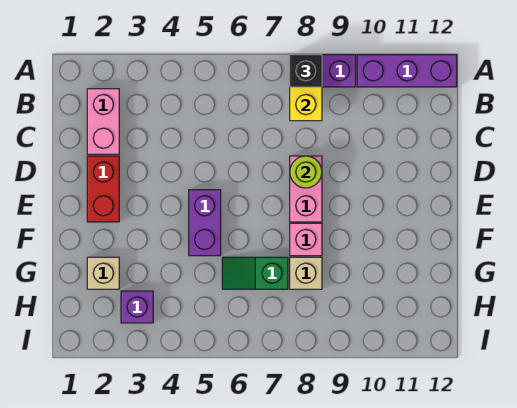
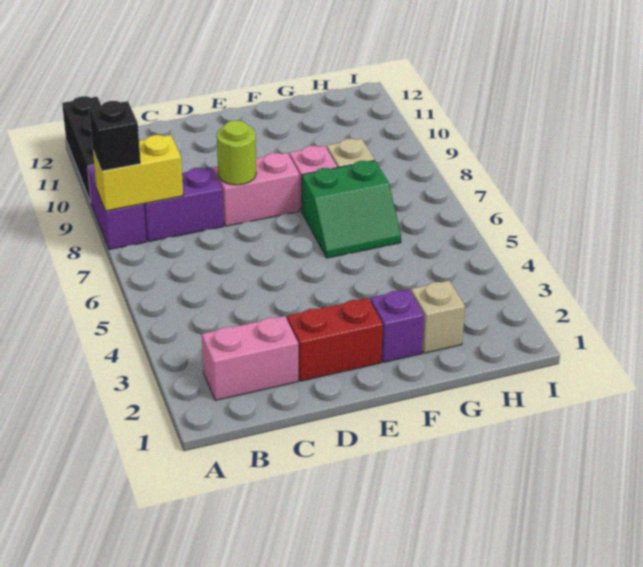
purple brick A10:A12 level 1 -> black brick A10:A12 level 1
purple brick E5:F5 level 1 -> purple brick B8:C8 level 1
green slope G6:G7 level 1 top 7 -> green slope F6:G7 level 1 top 7
purple brick H3 level 1 -> purple brick F2 level 1

